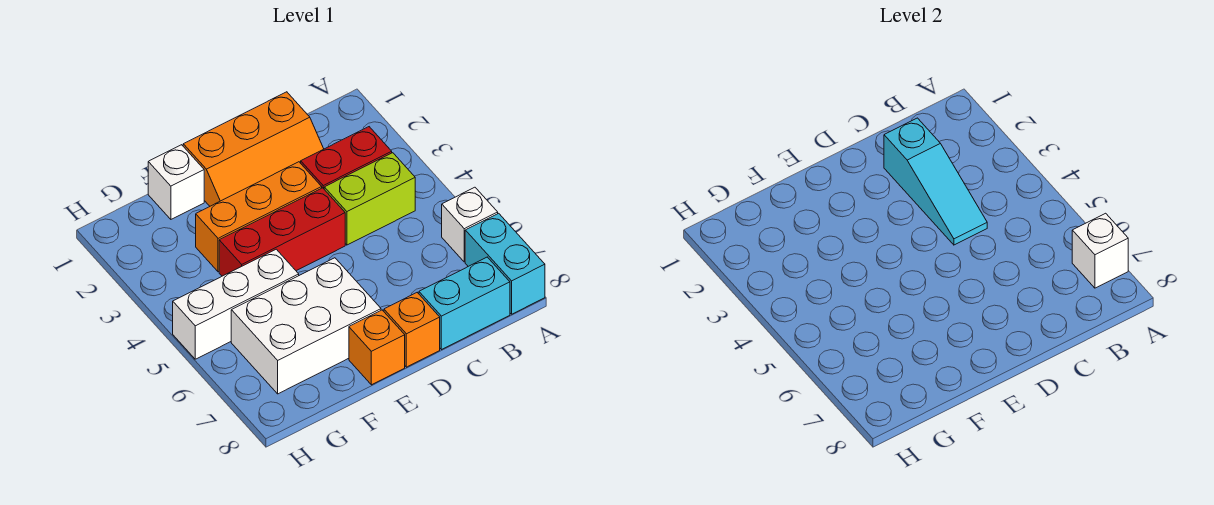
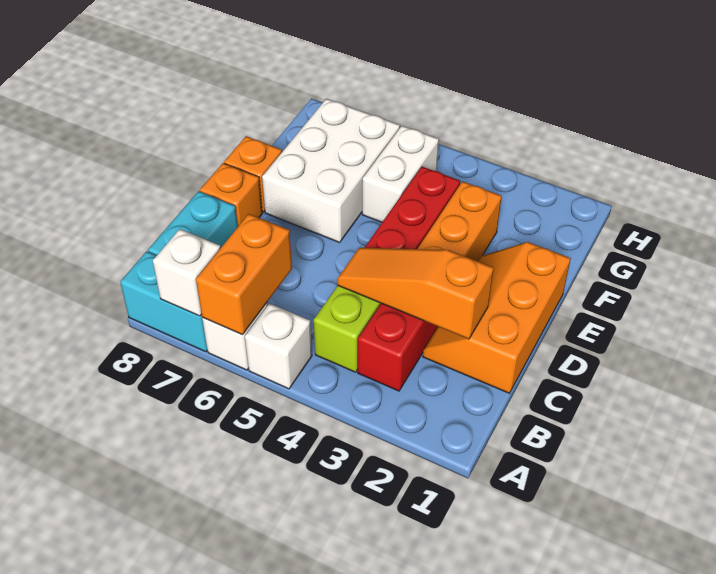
none -> orange brick A6:B6 level 2
cyan slope C2:C4 level 2 top 2 -> orange slope C2:C4 level 2 top 2
white brick F1 level 1 -> white brick A5 level 1
white brick F5:H5 level 1 -> white brick F5:G5 level 1

